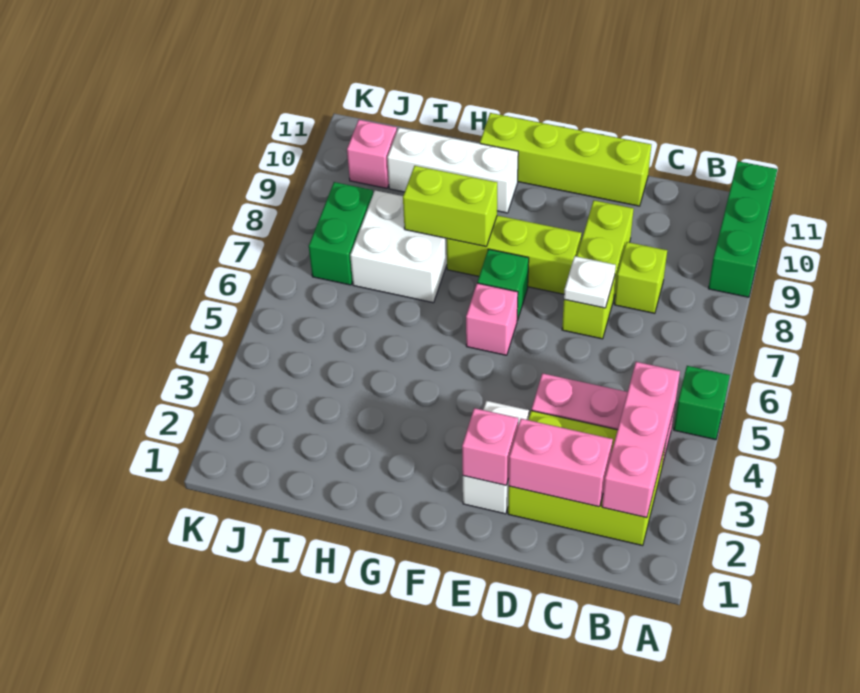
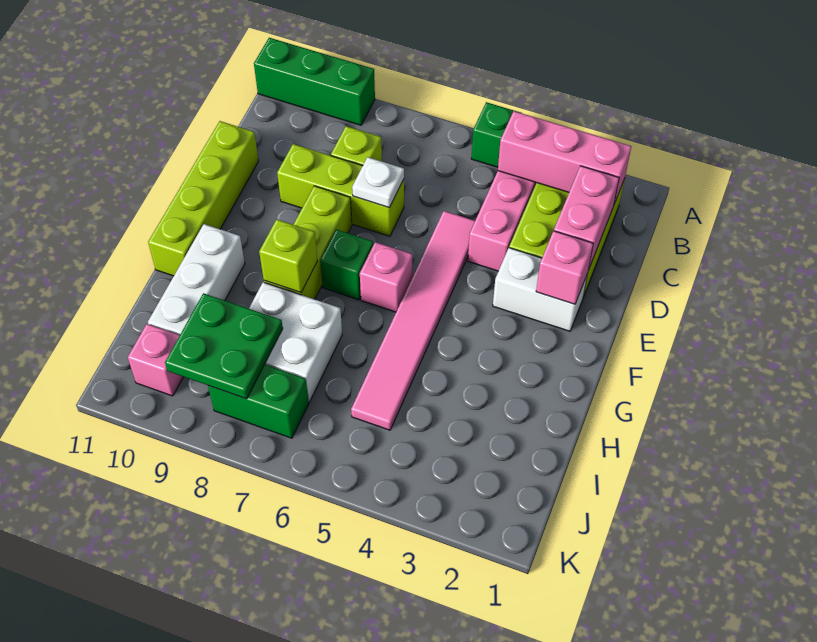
none -> pink tile D5:I5 level 1
lime brick G8:H8 level 2 -> lime brick G8 level 2
none -> green plate I8:J9 level 2

